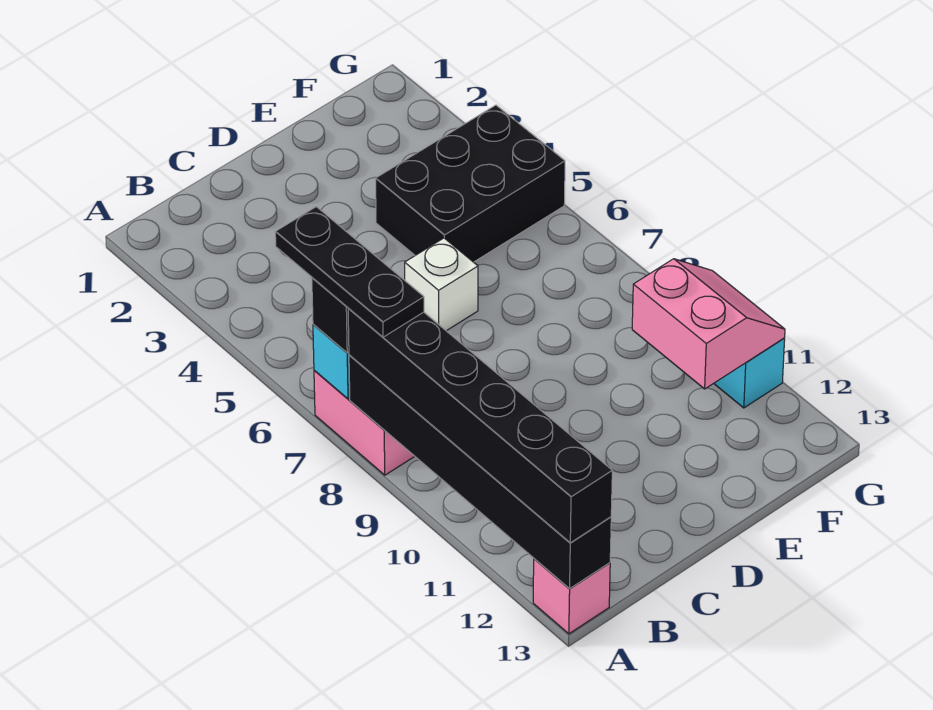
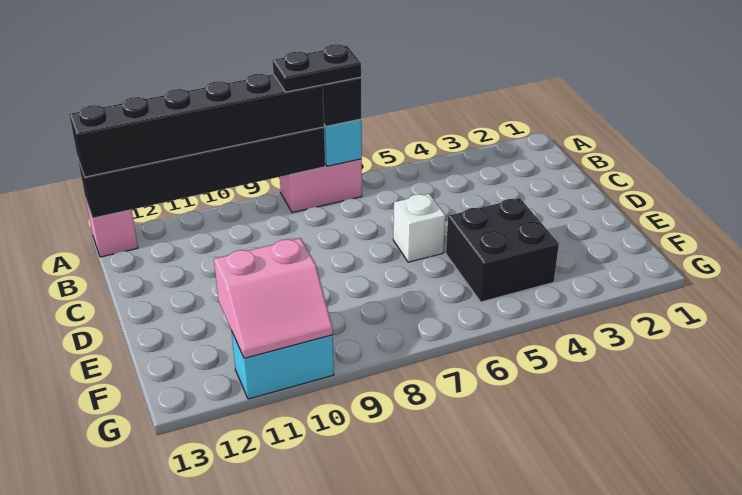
black plate A6:A8 level 4 -> black plate A7:A8 level 4
black brick E4:G5 level 1 -> black brick E4:F5 level 1

